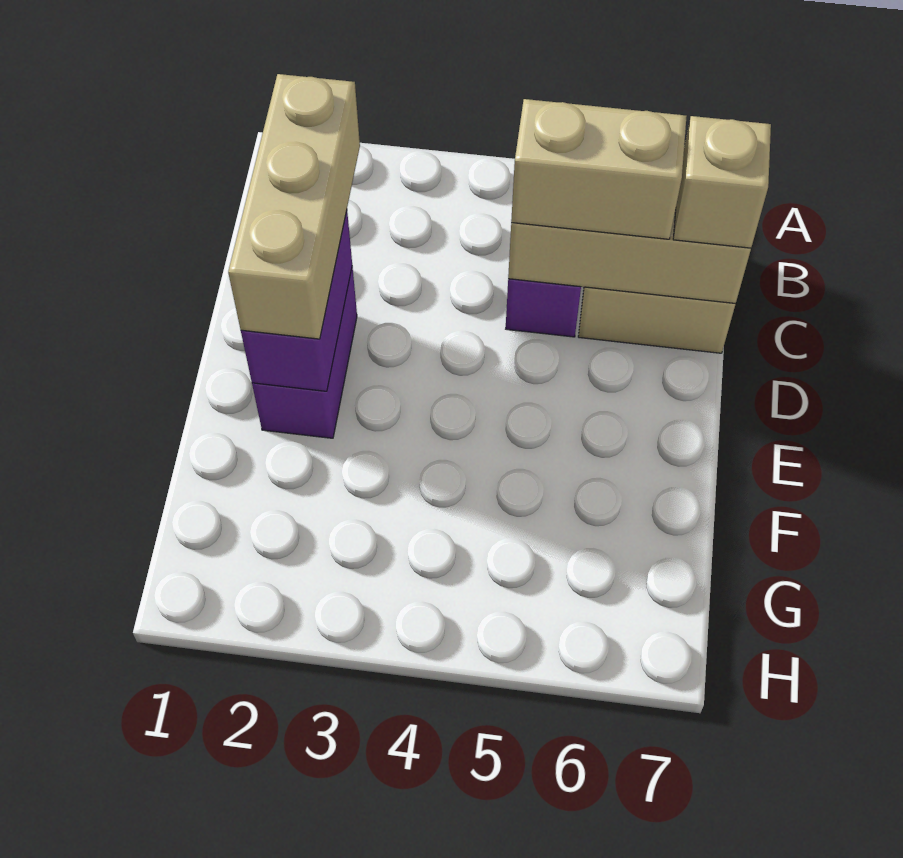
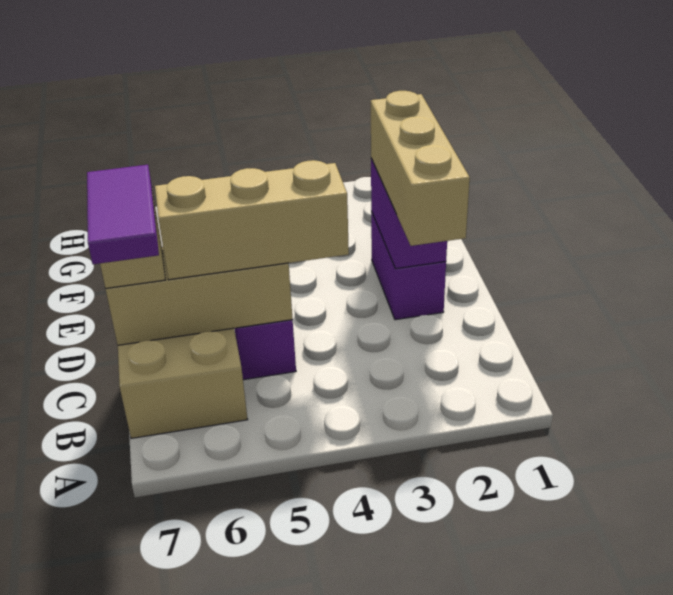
none -> purple tile B7:C7 level 4
tan brick C5:C6 level 3 -> tan brick C4:C6 level 3

